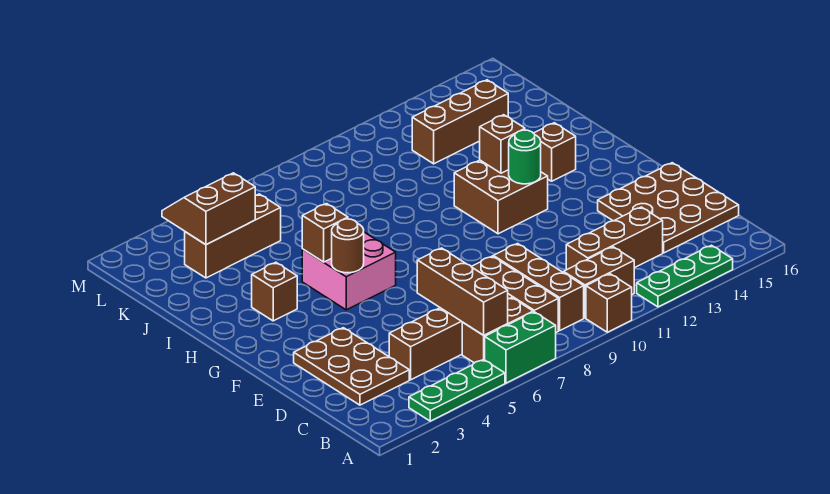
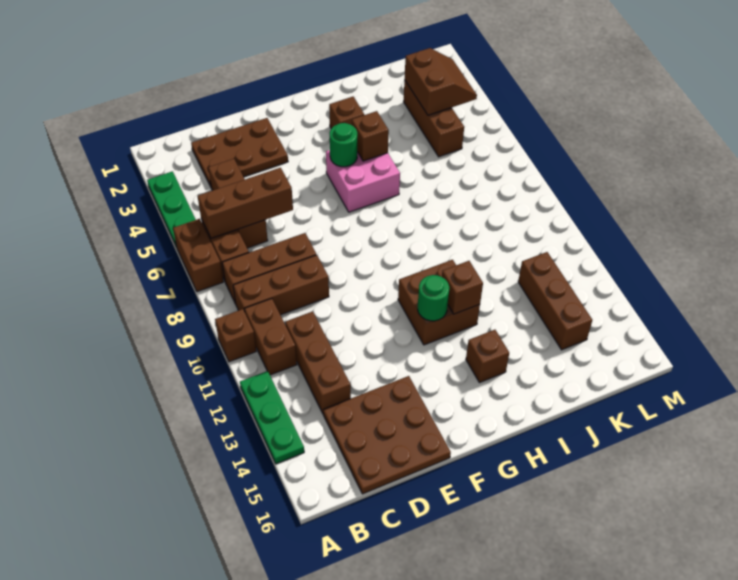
green brick A6:A7 level 1 -> brown brick A6:A7 level 1
brown round brick G5 level 2 -> green round brick G5 level 2

